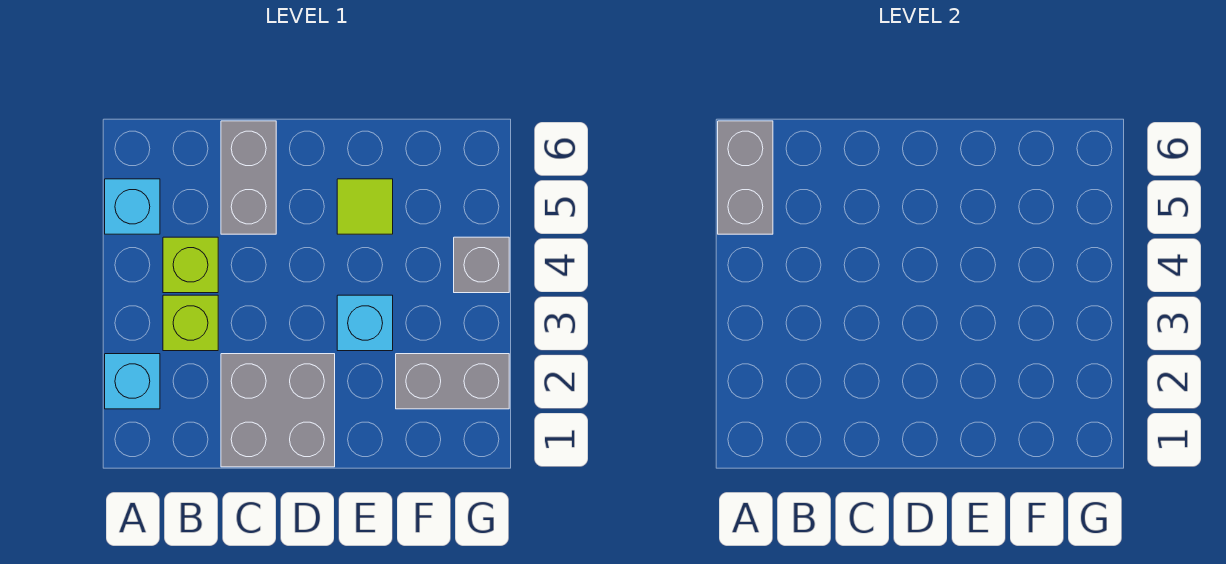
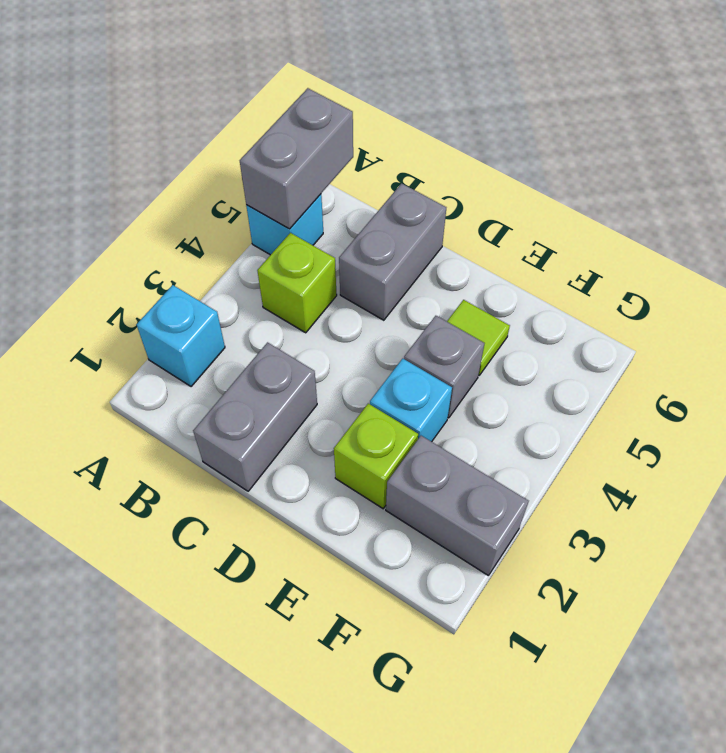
lime brick B3 level 1 -> lime brick E2 level 1
grey brick C1:D2 level 1 -> grey brick C1:C2 level 1
grey brick G4 level 1 -> grey brick E4 level 1

